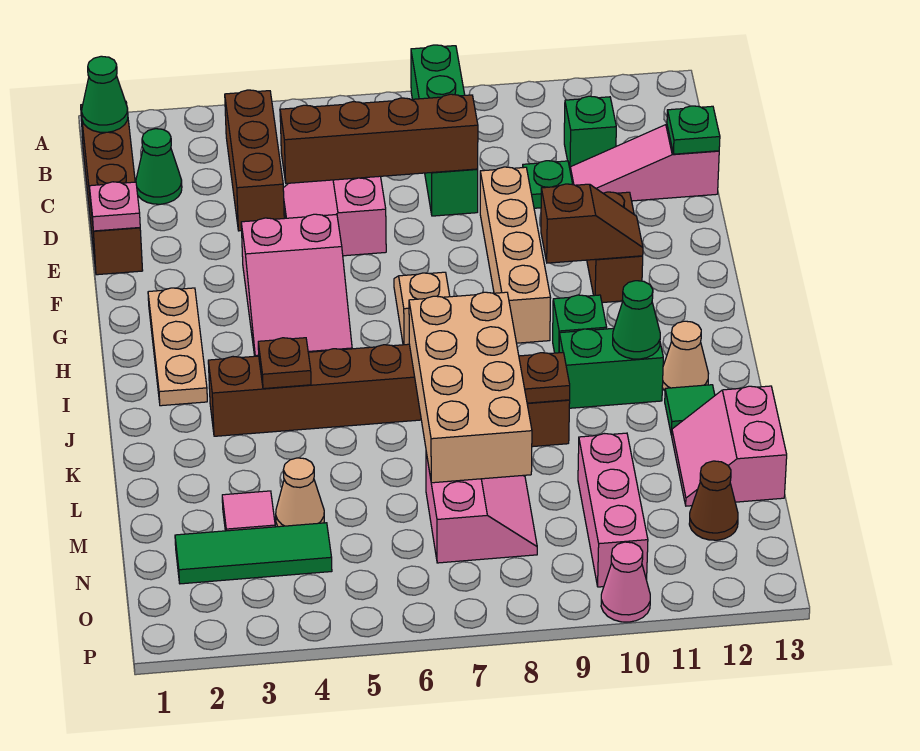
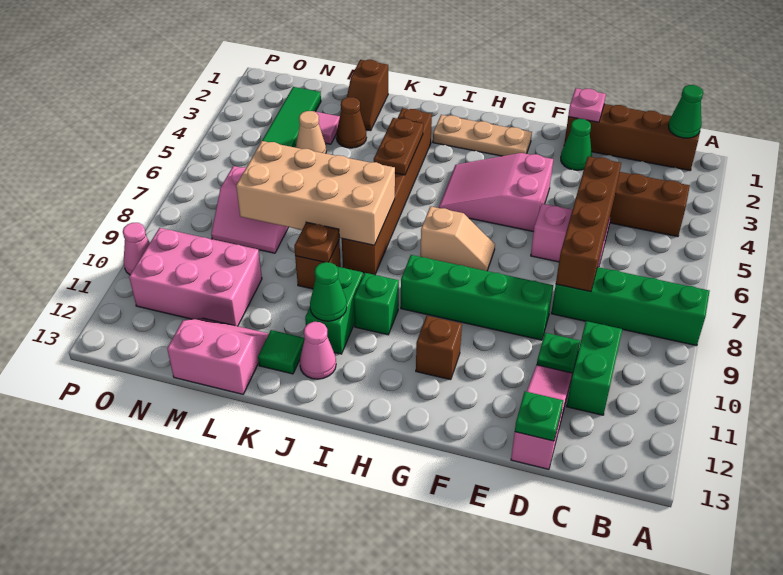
green cone C2 level 1 -> green cone E2 level 1
green brick C11 level 1 -> green brick C10:C11 level 1
tan brick E9:H9 level 1 -> green brick E9:H9 level 1
brown brick F11:G11 level 1 -> brown brick G11 level 1
brown slope G10:G11 level 2 top 10 -> brown slope L1:L2 level 1 top 1
brown plate J4 level 2 -> brown plate J4:J5 level 2
tan cone J12 level 1 -> pink cone J12 level 1
pink brick M10:O10 level 1 -> pink brick M10:O11 level 1
brown cone N12 level 1 -> brown cone L3 level 1

